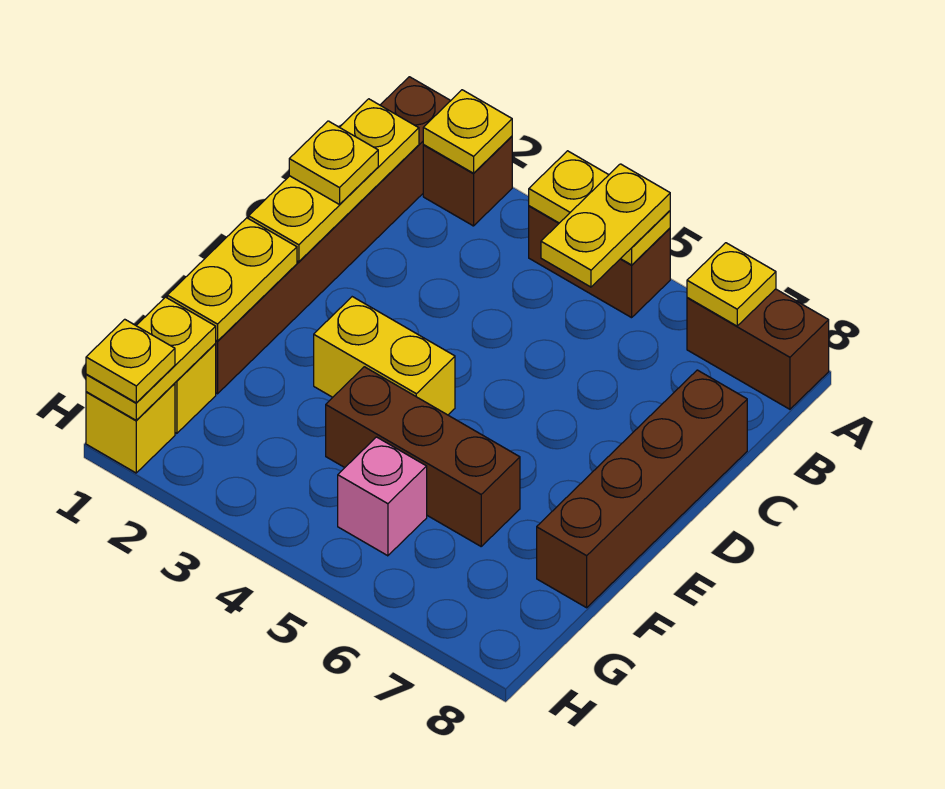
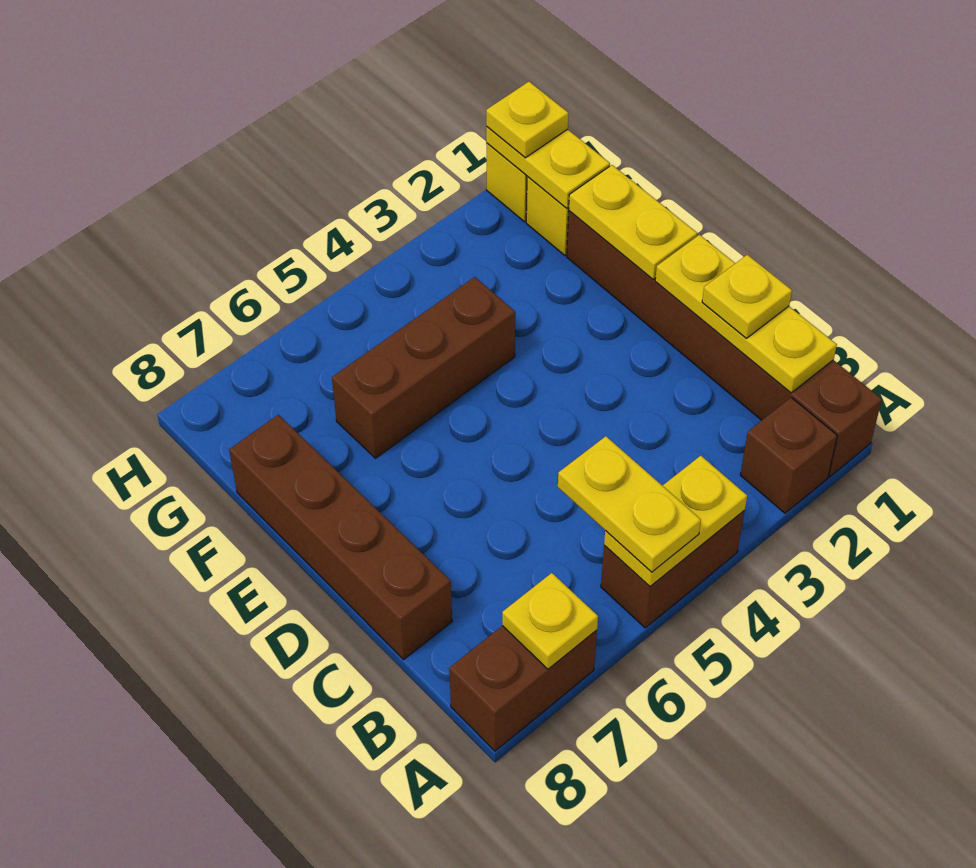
yellow plate A2 level 2 -> none
yellow brick E3:E4 level 1 -> none
pink brick G5 level 1 -> none

